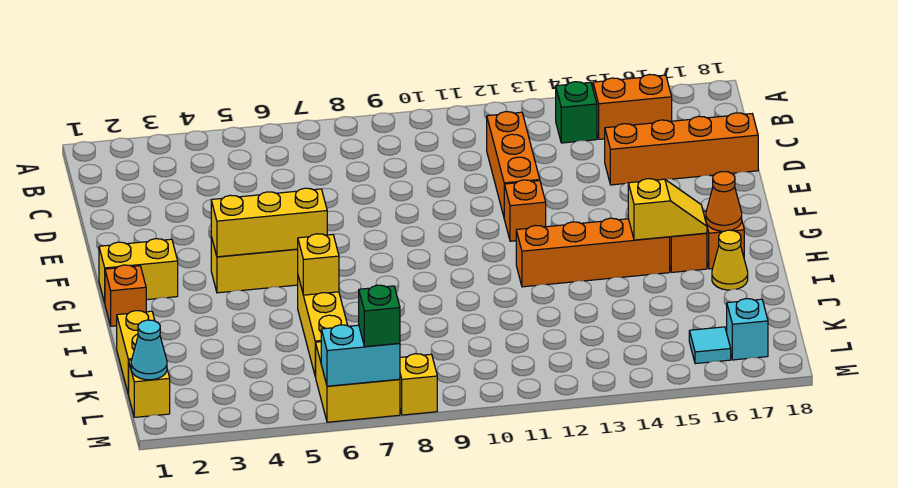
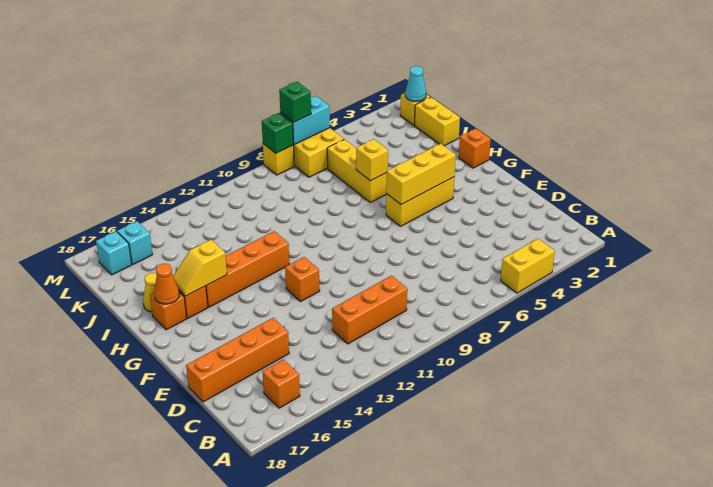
green brick B14 level 1 -> green brick M8 level 2
orange brick B15:B16 level 1 -> orange brick B16 level 1
orange brick C12:E12 level 1 -> orange brick C10:C12 level 1
yellow brick G1:G2 level 1 -> yellow brick A4:A5 level 1
cyan tile L16 level 1 -> cyan brick L16 level 1

